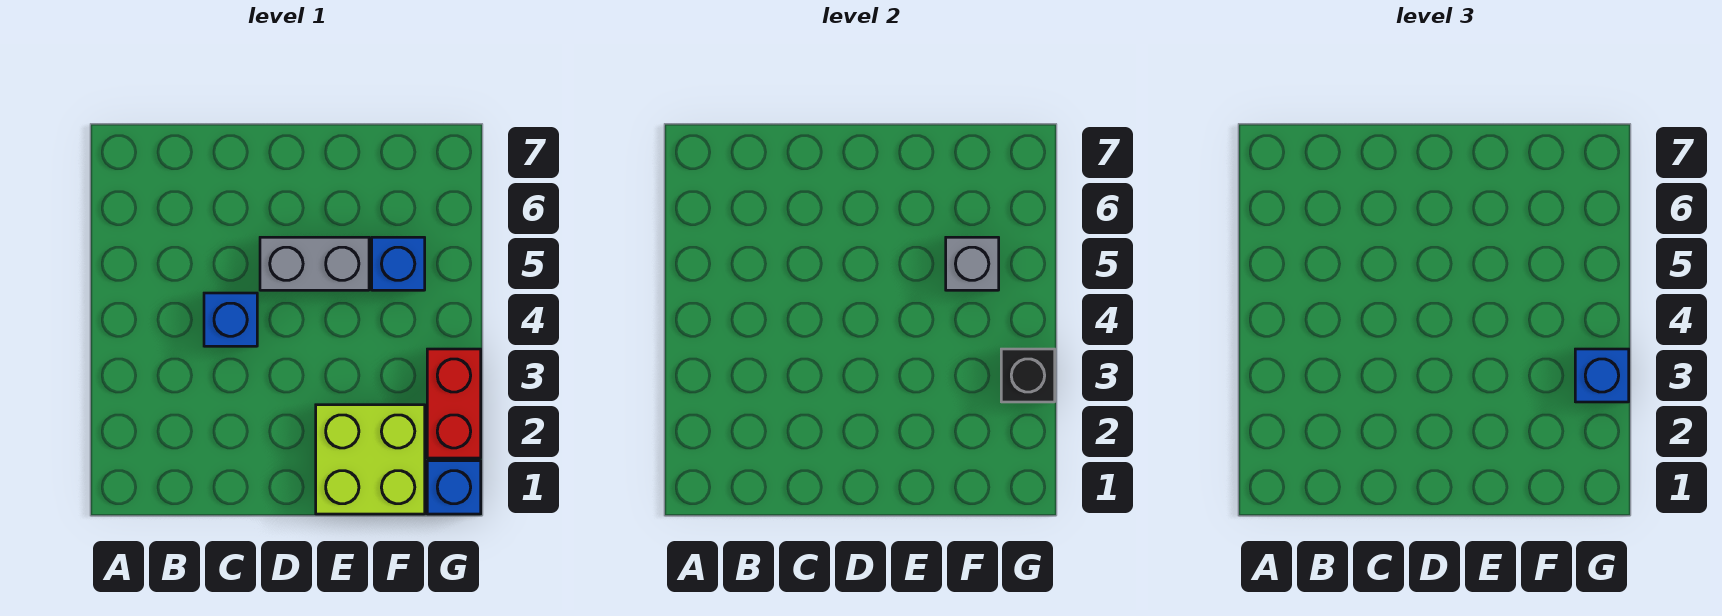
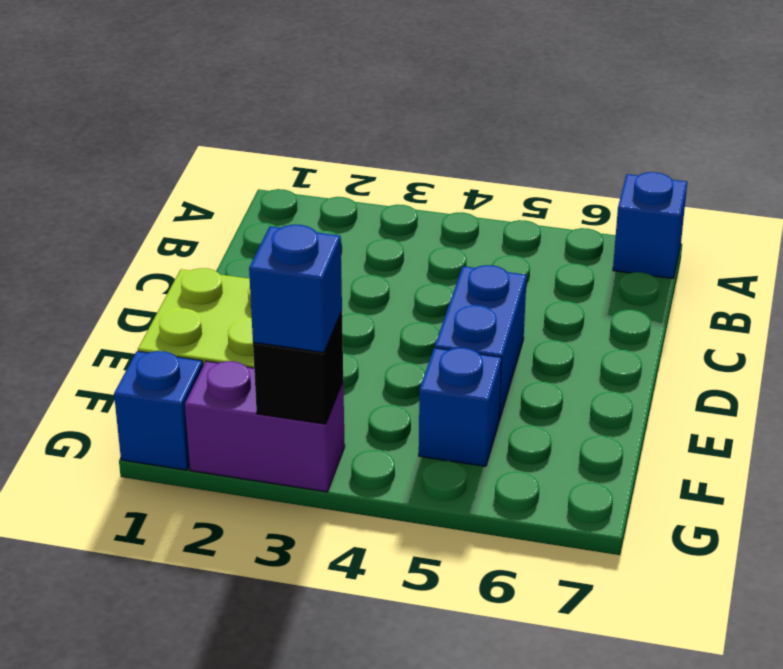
blue brick C4 level 1 -> blue brick A7 level 1
grey brick D5:E5 level 1 -> blue brick D5:E5 level 1
grey brick F5 level 2 -> none
red brick G2:G3 level 1 -> purple brick G2:G3 level 1

